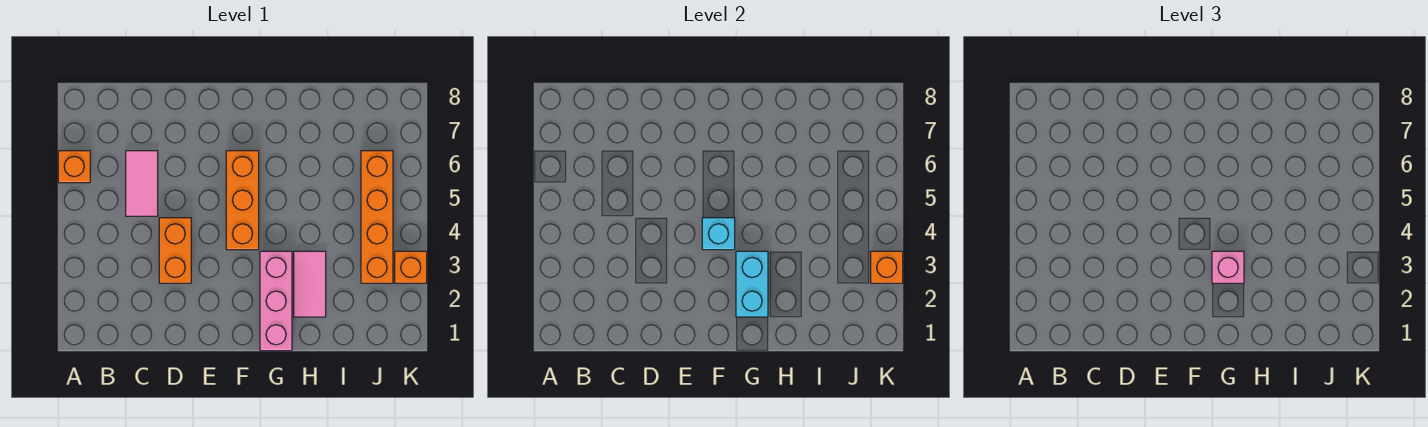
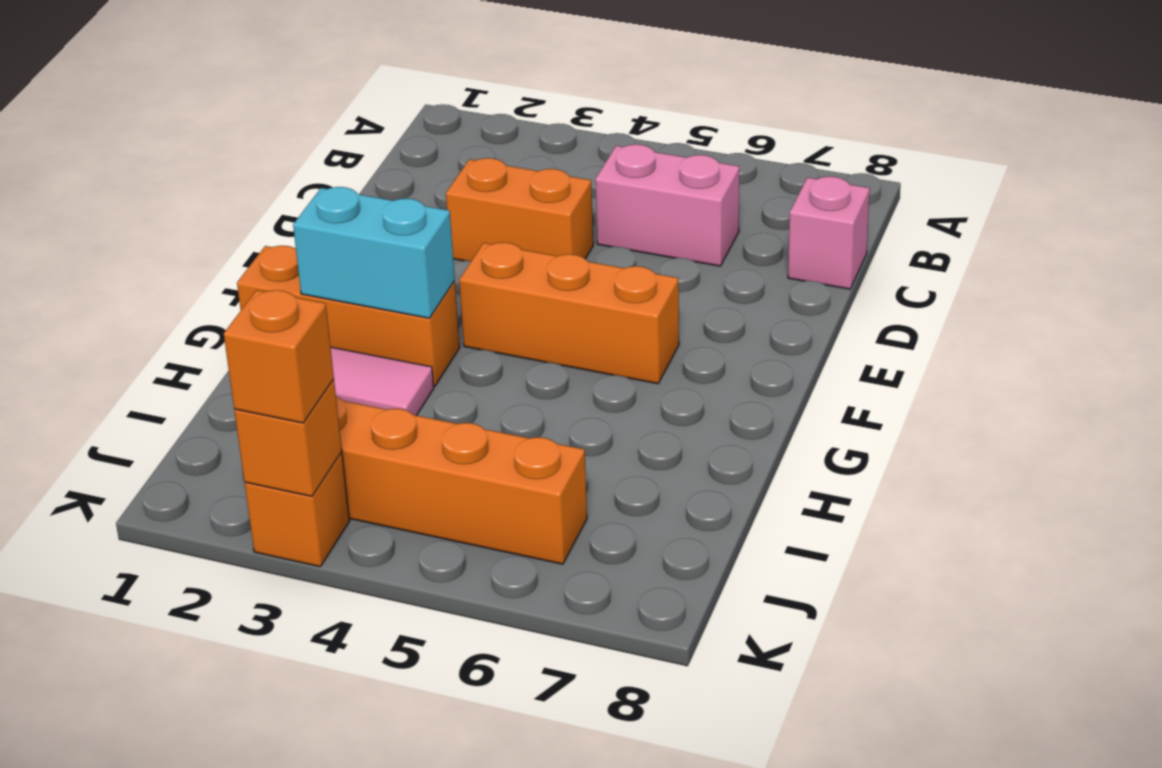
orange brick A6 level 1 -> orange brick K3 level 3
pink tile C5:C6 level 1 -> pink brick C5:C6 level 1
cyan brick F4 level 2 -> none
pink brick G1:G3 level 1 -> orange brick G1:G3 level 1
pink brick G3 level 3 -> pink brick C8 level 1

